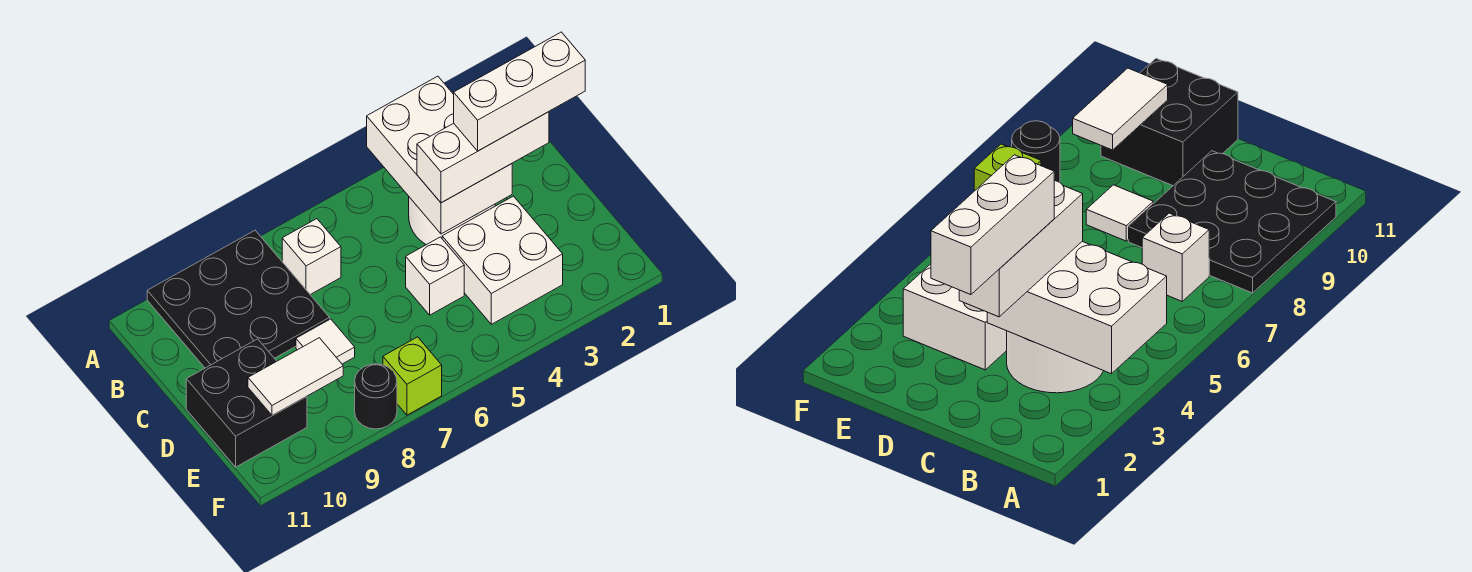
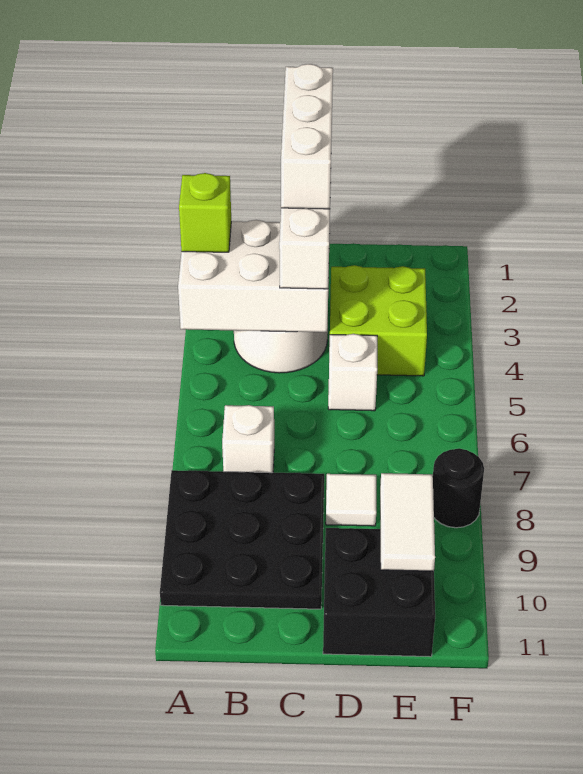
white brick D3:E4 level 1 -> lime brick D3:E4 level 1
lime brick F7 level 1 -> lime brick A3 level 3

